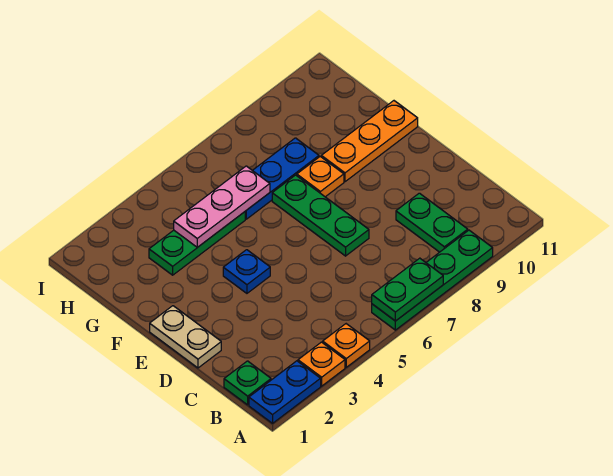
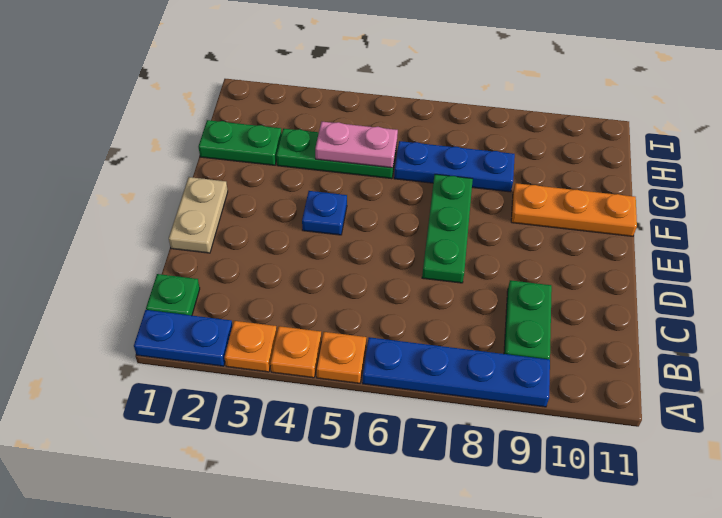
green plate A6:A9 level 1 -> blue plate A6:A9 level 1
green plate A6:A7 level 2 -> green plate G1:G2 level 1
orange plate F8 level 1 -> orange plate A5 level 1
pink plate G4:G6 level 2 -> pink plate G4:G5 level 2

